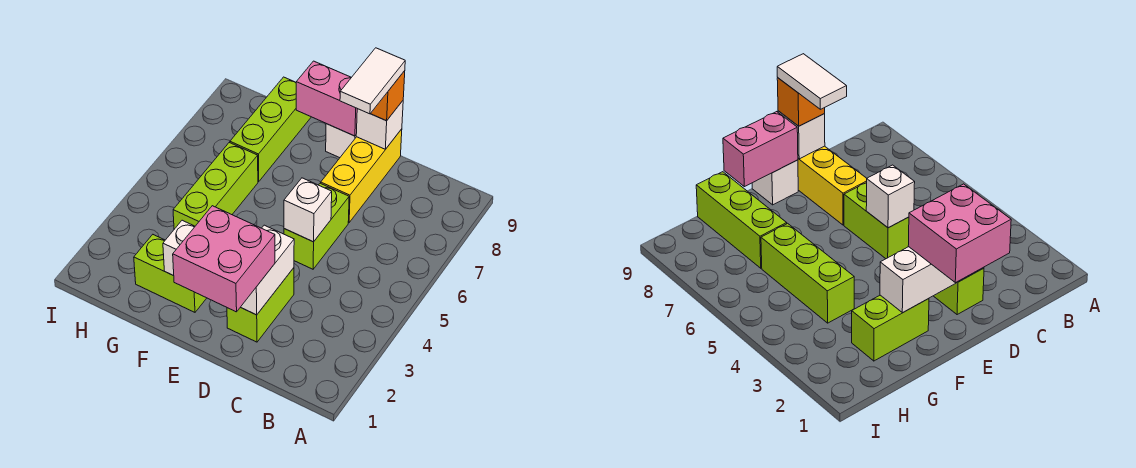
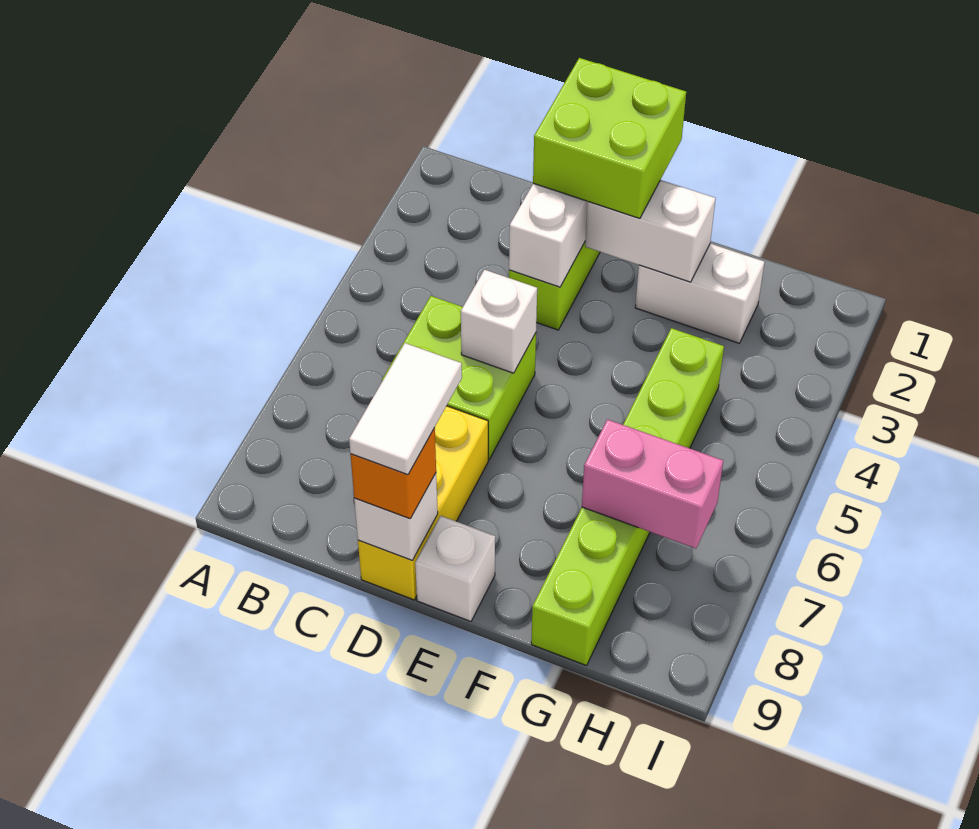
pink brick D1:E2 level 3 -> lime brick D1:E2 level 3
lime brick D5:D6 level 1 -> lime brick C5:D6 level 1
pink brick E9:F9 level 2 -> pink brick G7:H7 level 2
lime brick F2:G2 level 1 -> white brick F2:G2 level 1

